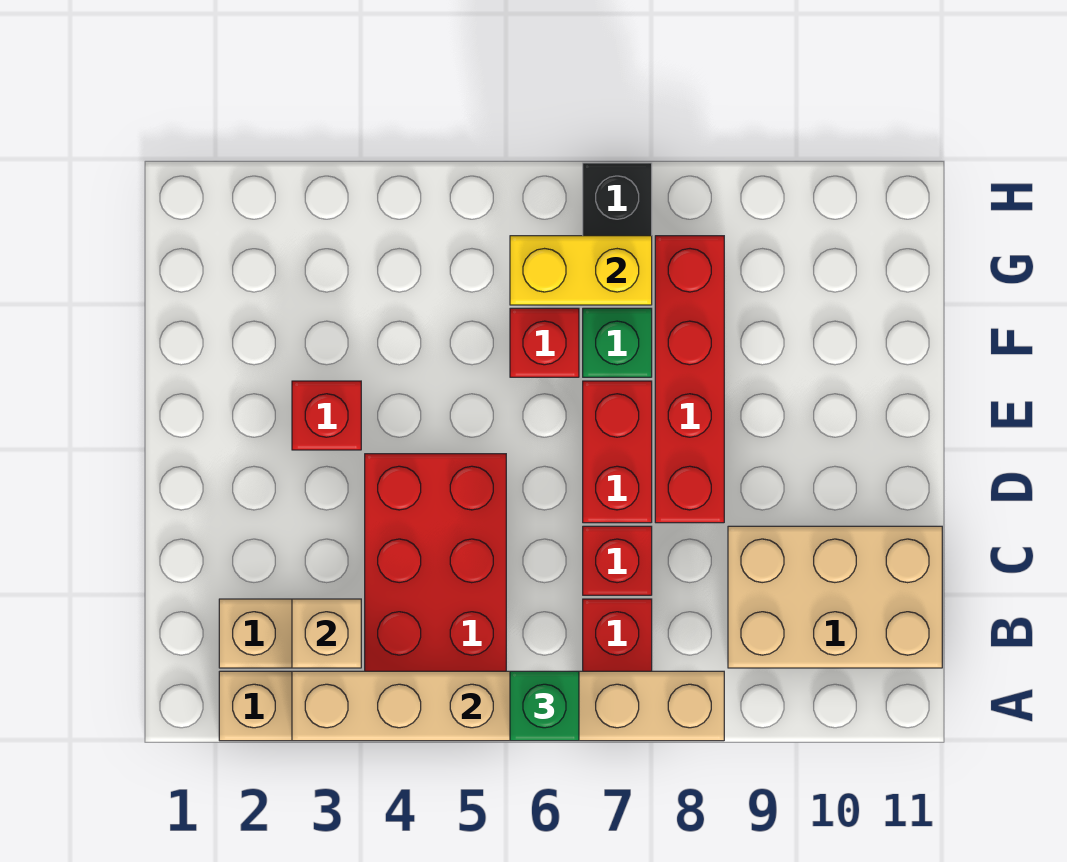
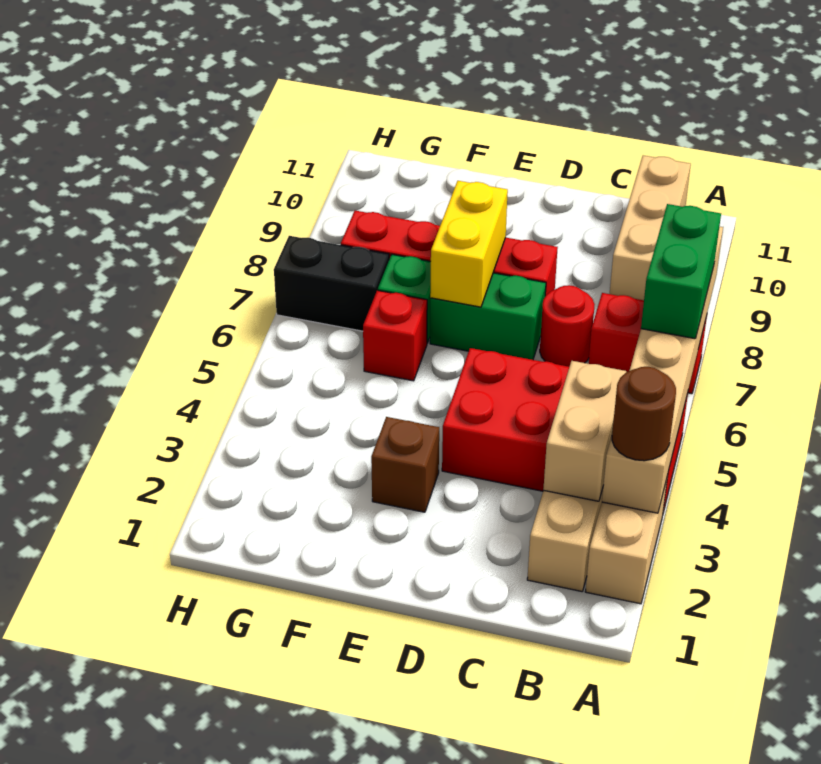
none -> brown round brick A3 level 3
green brick A6 level 3 -> green brick A6:A7 level 3
tan brick B3 level 2 -> tan brick B3:B4 level 2
tan brick B9:C11 level 1 -> tan brick B9:B11 level 1
red brick C7 level 1 -> red round brick C7 level 1
red brick D7:E7 level 1 -> green brick D7:E7 level 1
red brick E3 level 1 -> brown brick E3 level 1
yellow brick G6:G7 level 2 -> yellow brick E7:E8 level 2

